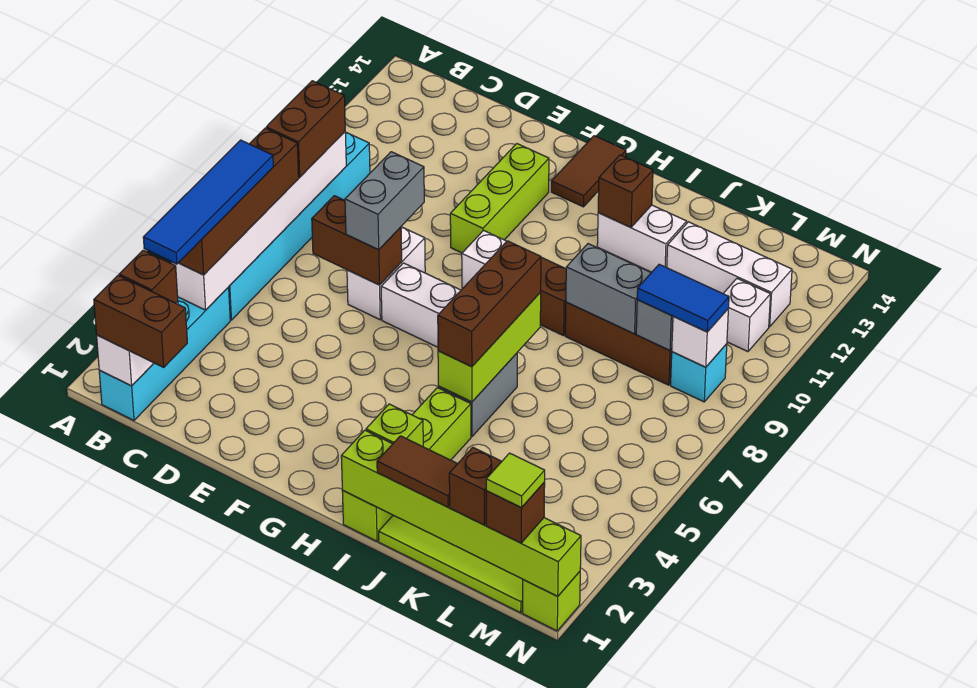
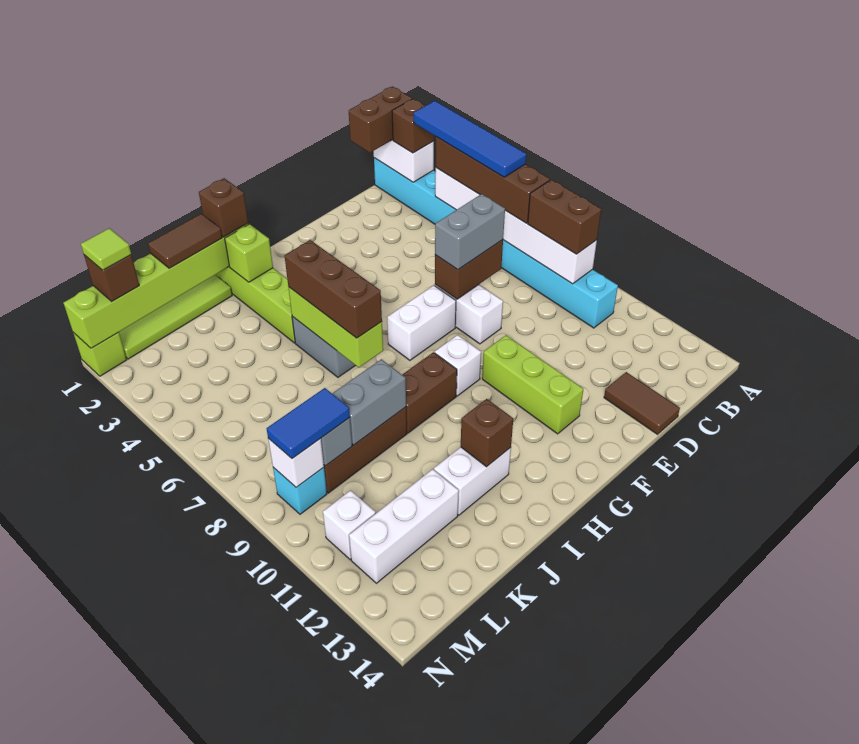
grey brick E7:E8 level 3 -> grey brick D7:E7 level 3
brown tile G13:G14 level 1 -> brown tile D13:D14 level 1
brown brick L1 level 3 -> brown brick I1 level 3

